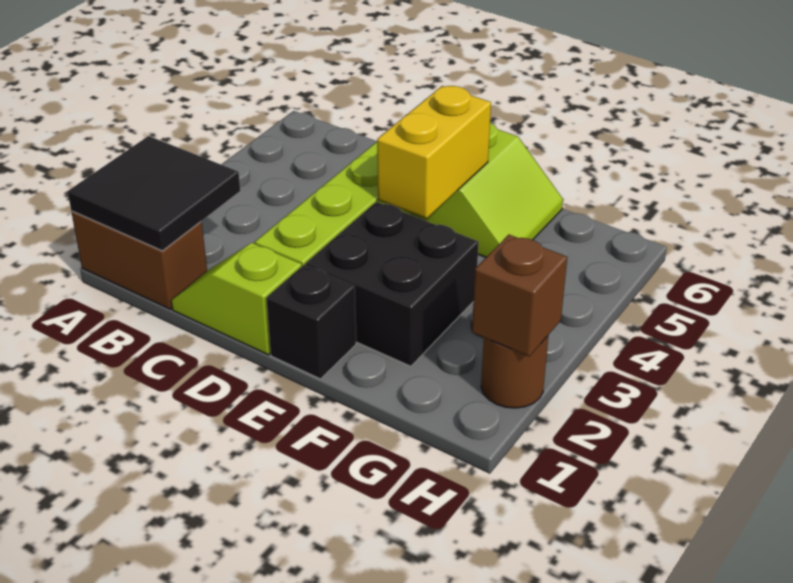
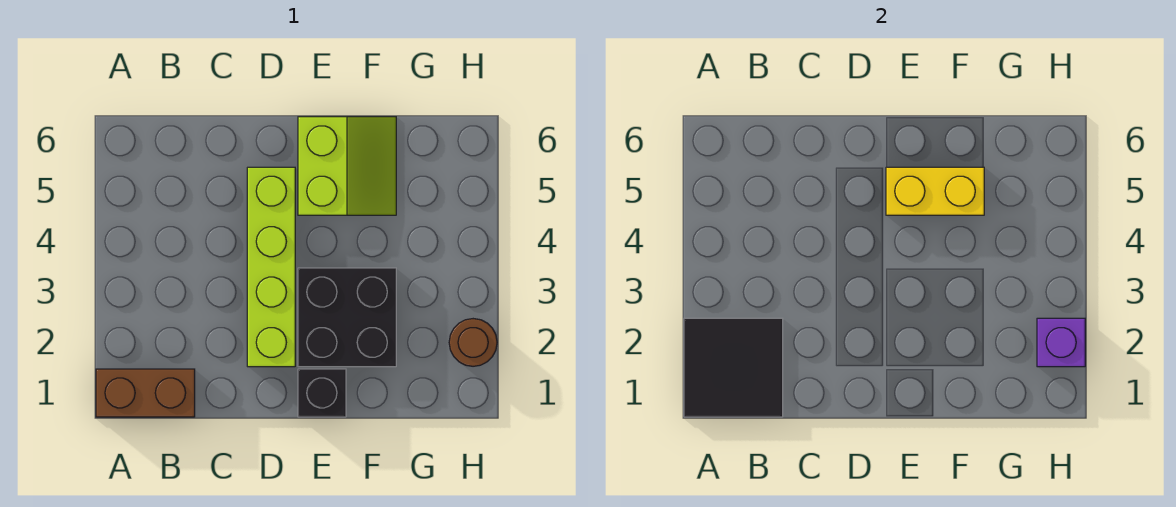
lime slope C1:D1 level 1 top D -> none
yellow brick E4:E5 level 2 -> yellow brick E5:F5 level 2
brown brick H2 level 2 -> purple brick H2 level 2

